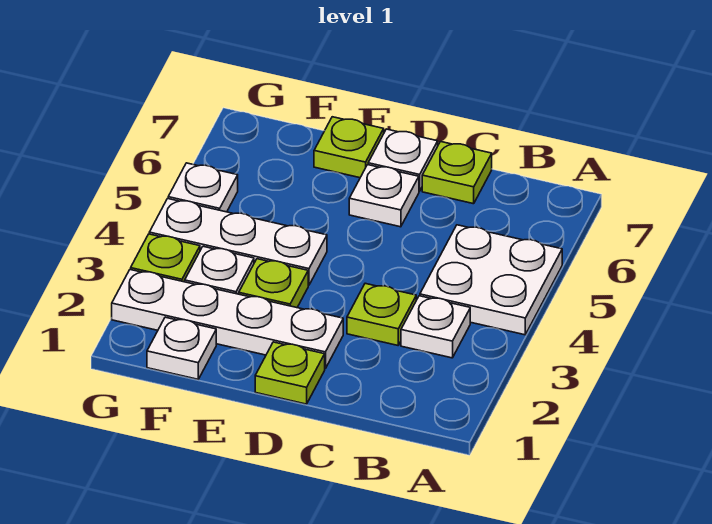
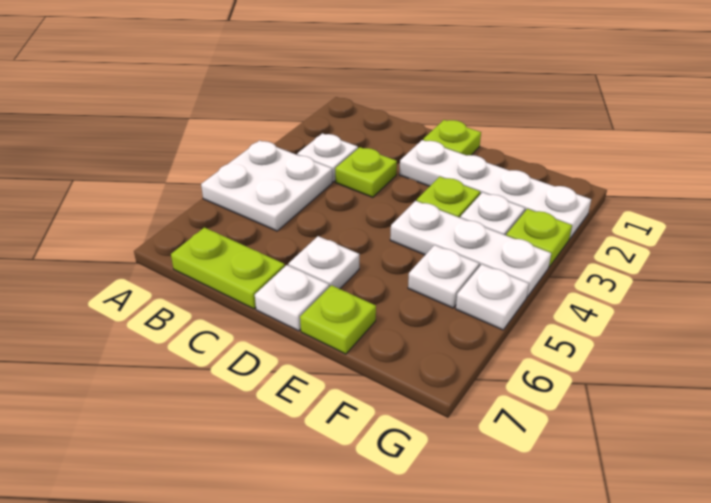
lime plate C7 level 1 -> lime plate B7:C7 level 1
white plate F1 level 1 -> white plate F5 level 1

